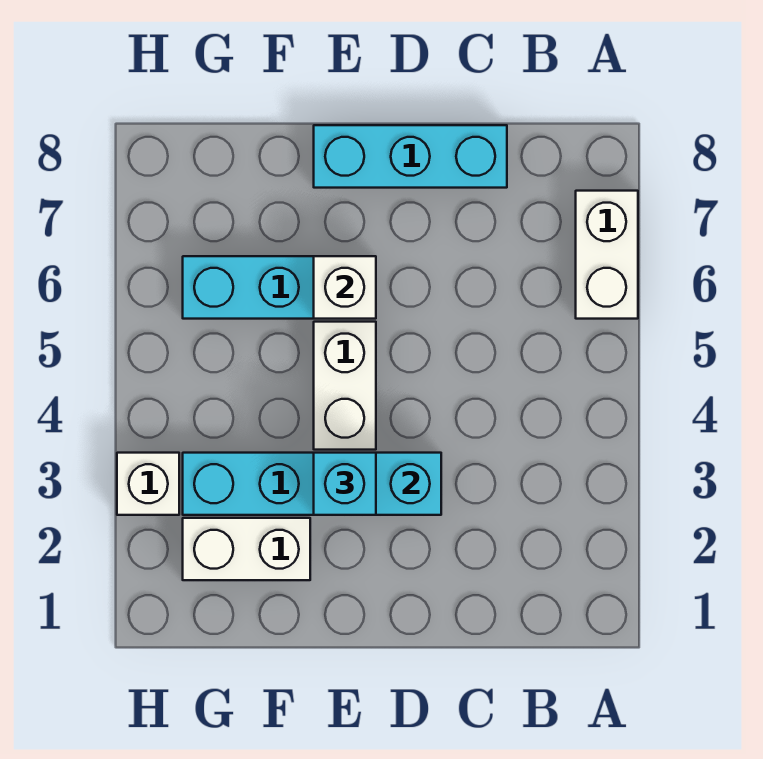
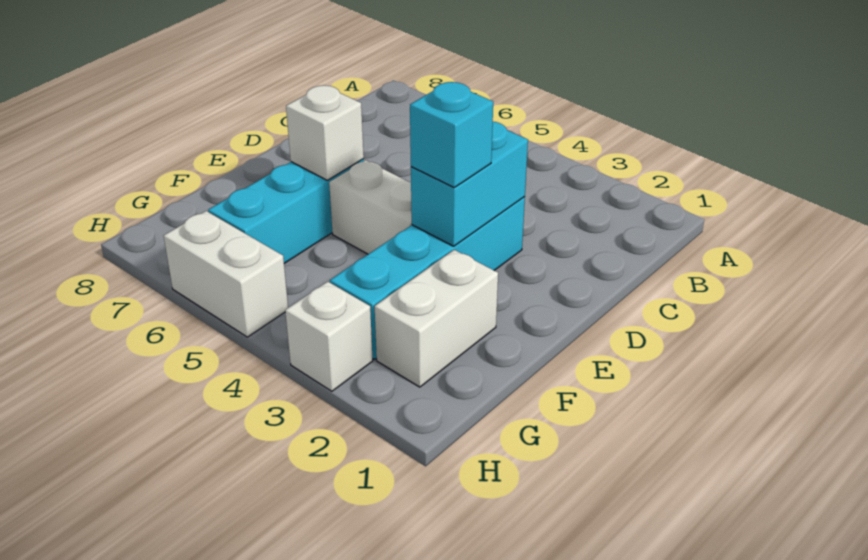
white brick A6:A7 level 1 -> white brick H5:H6 level 1
cyan brick C8:E8 level 1 -> none

